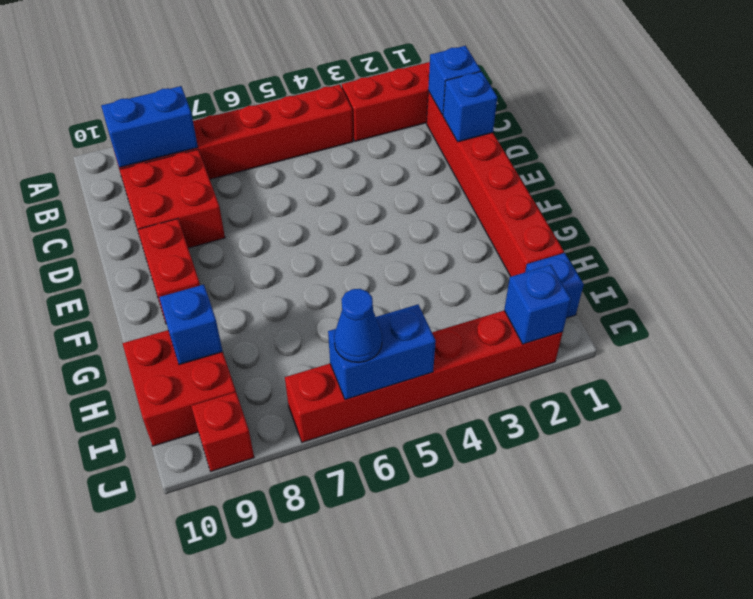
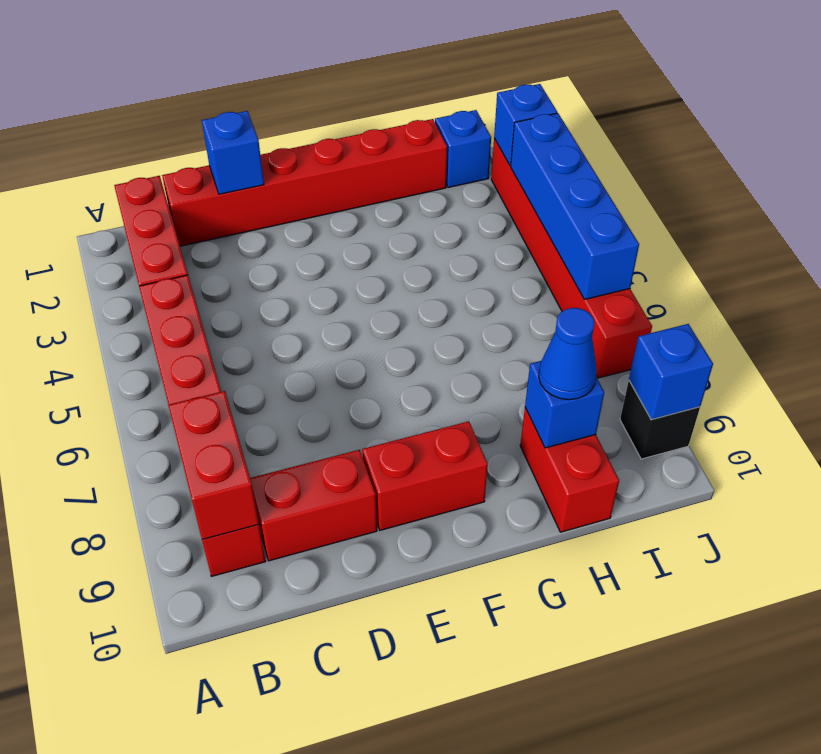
blue brick B8:B9 level 2 -> red brick B8:B9 level 2
blue brick C1 level 2 -> blue brick J9 level 2
red brick C8:D9 level 1 -> red brick C9:D9 level 1
red brick H9:I10 level 1 -> red brick H9:H10 level 1
blue brick J5:J6 level 2 -> blue brick J3:J6 level 2
blue cone J6 level 3 -> blue cone H9 level 3
red brick J9 level 1 -> black brick J9 level 1

